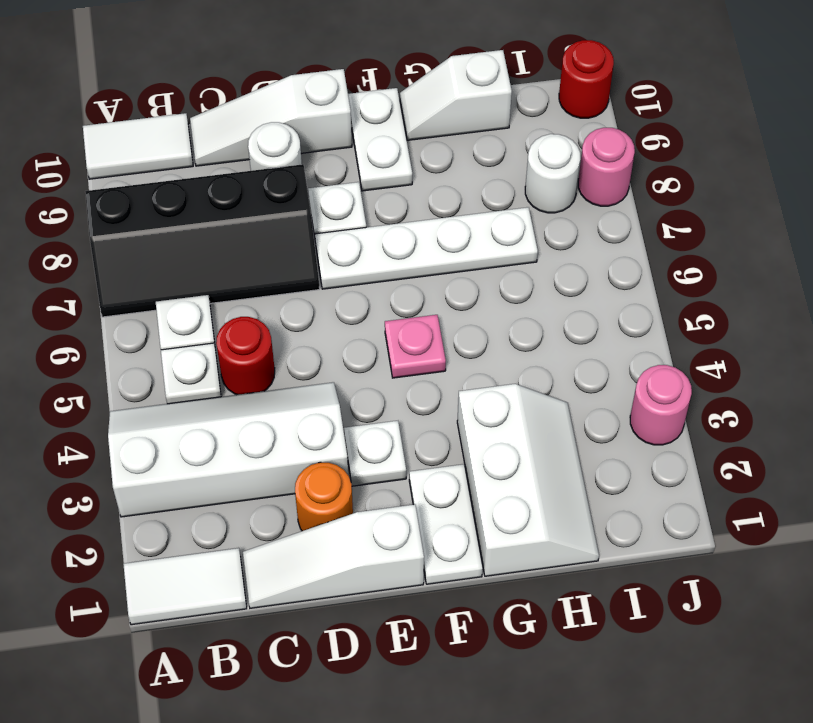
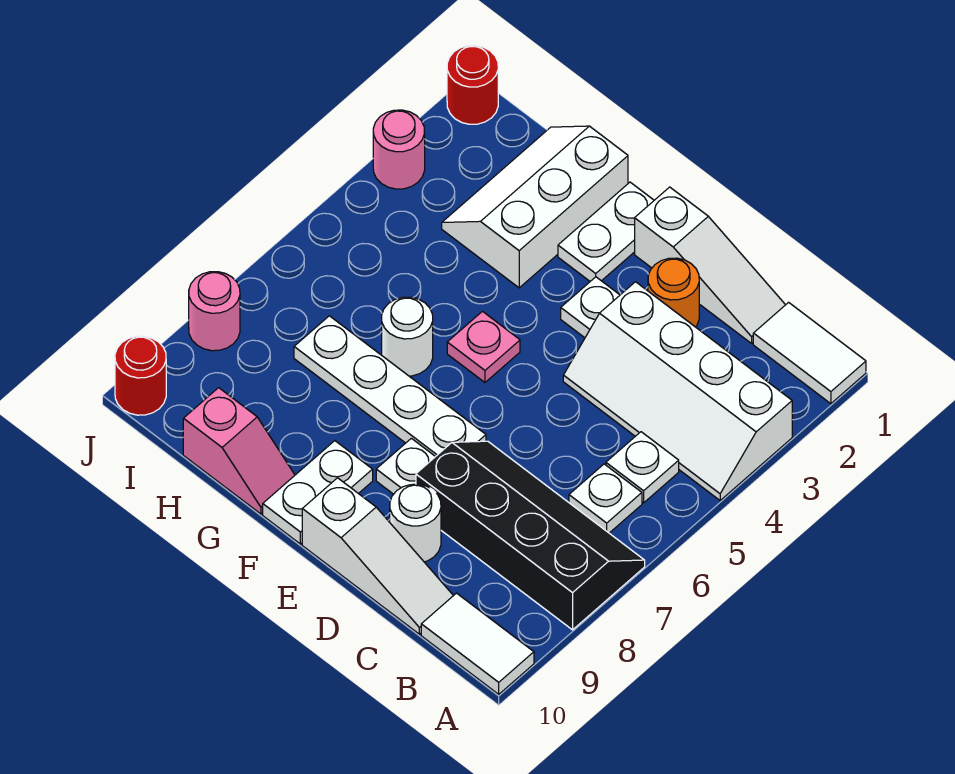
red round brick C5 level 1 -> red round brick J1 level 1
white slope G10:H10 level 1 top H -> pink slope G10:H10 level 1 top H
white round brick I8 level 1 -> white round brick G6 level 1

